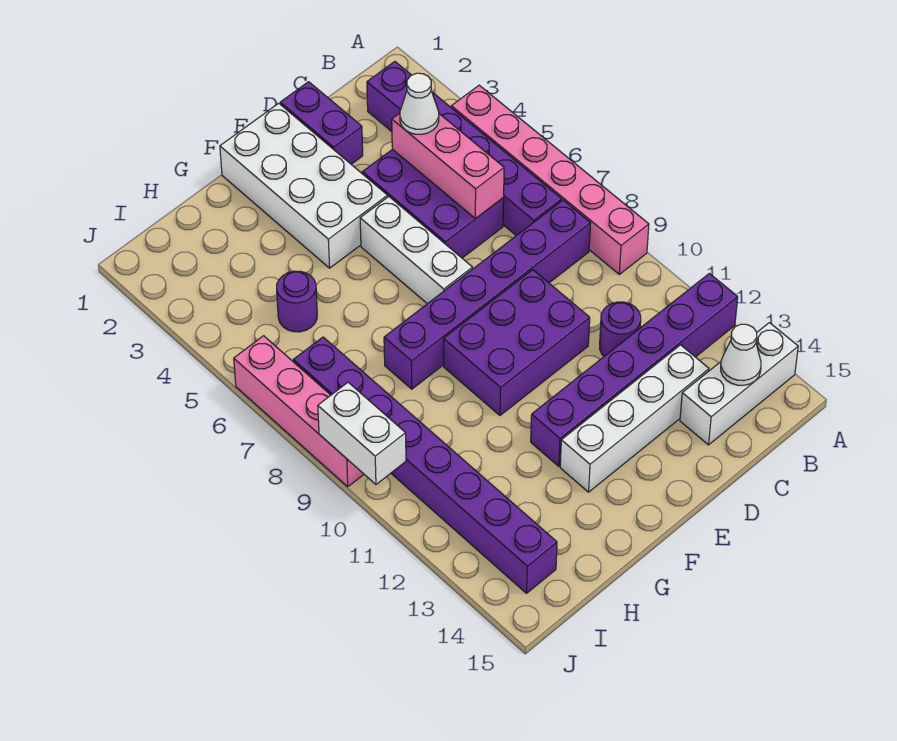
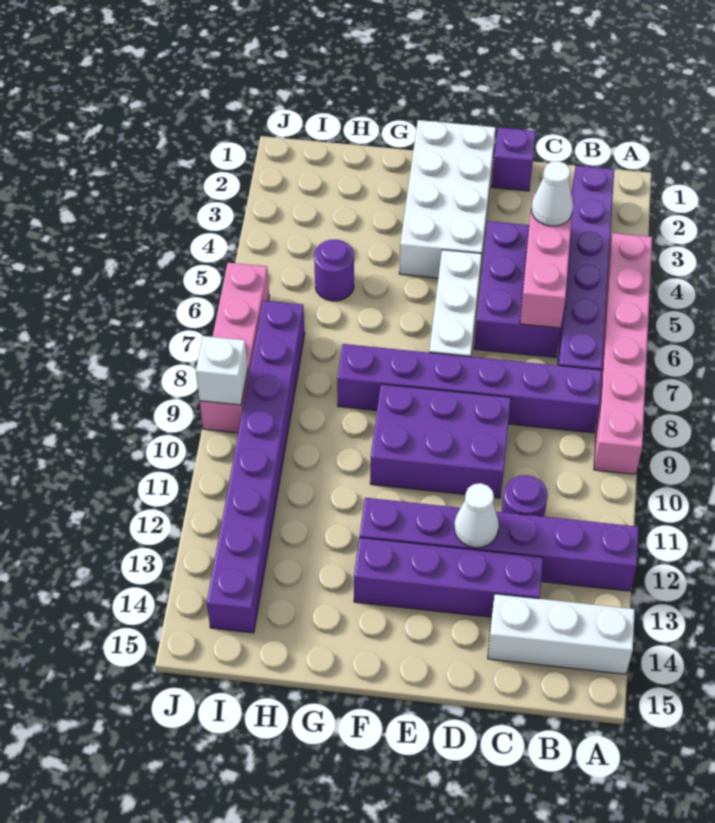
white cone B14 level 2 -> white cone D12 level 2
white brick C13:F13 level 1 -> purple brick C13:F13 level 1
purple brick D1:D2 level 1 -> purple brick D1 level 1
white brick J9:J10 level 2 -> white brick J9 level 2

